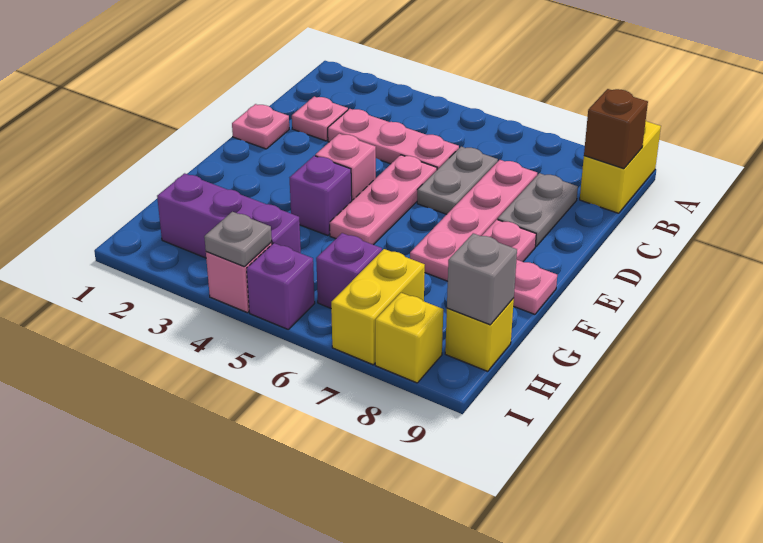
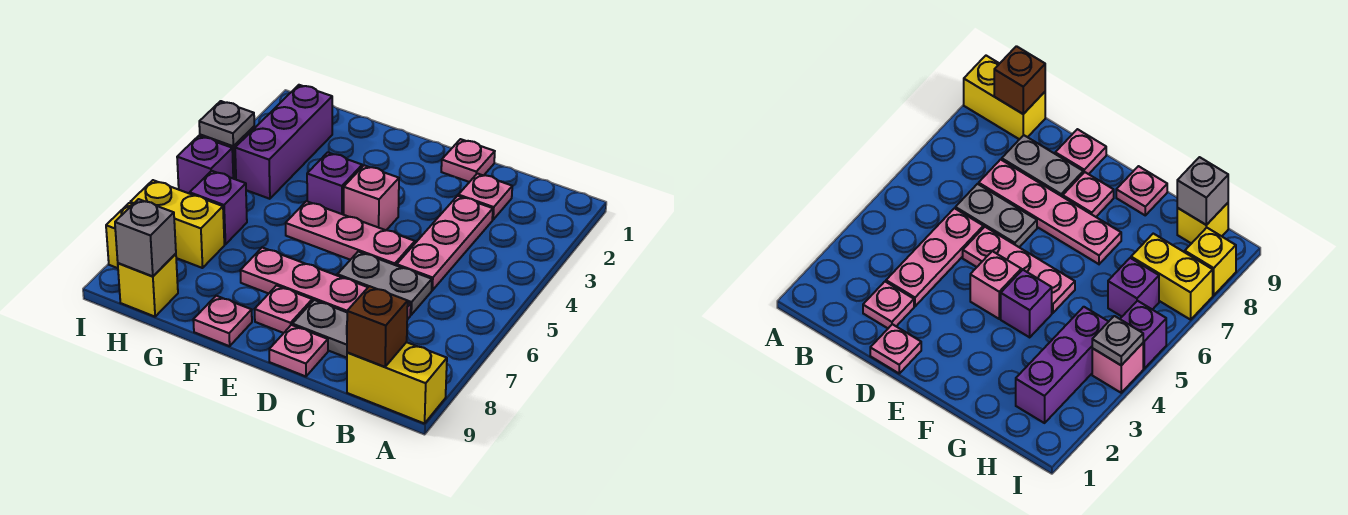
none -> pink plate D9 level 1

